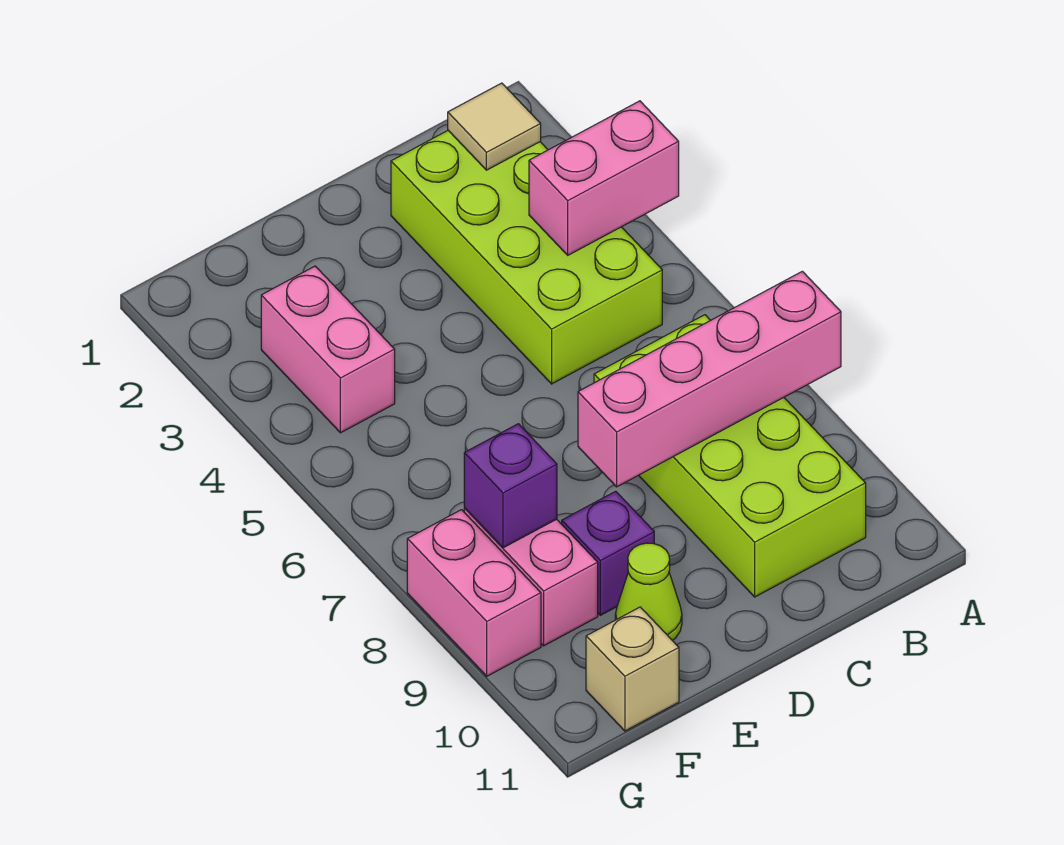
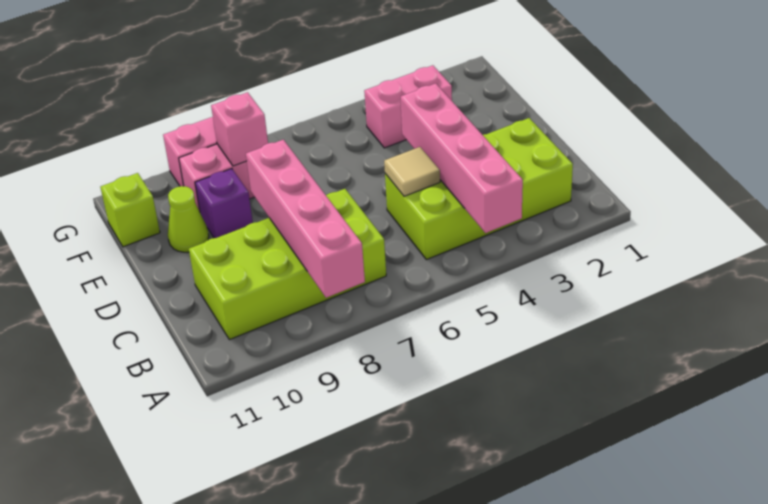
pink brick A4:B4 level 2 -> pink brick A4:D4 level 2
tan tile B2 level 2 -> tan tile C5 level 2
purple brick F8 level 2 -> pink brick F8 level 2
tan brick F11 level 1 -> lime brick F11 level 1

